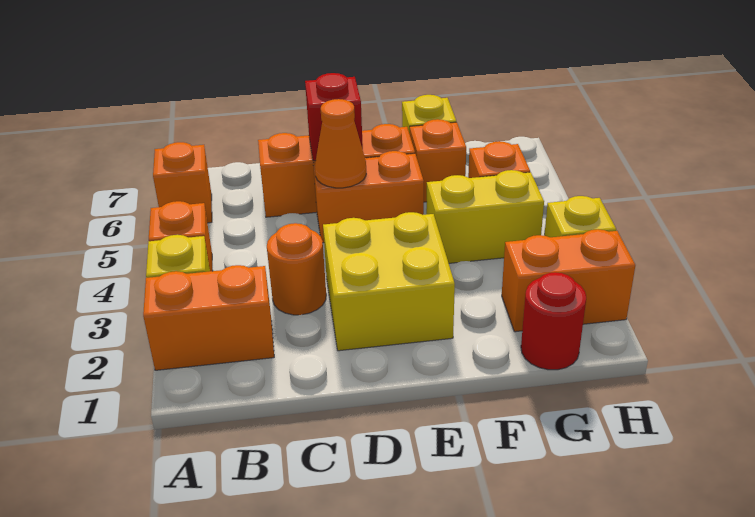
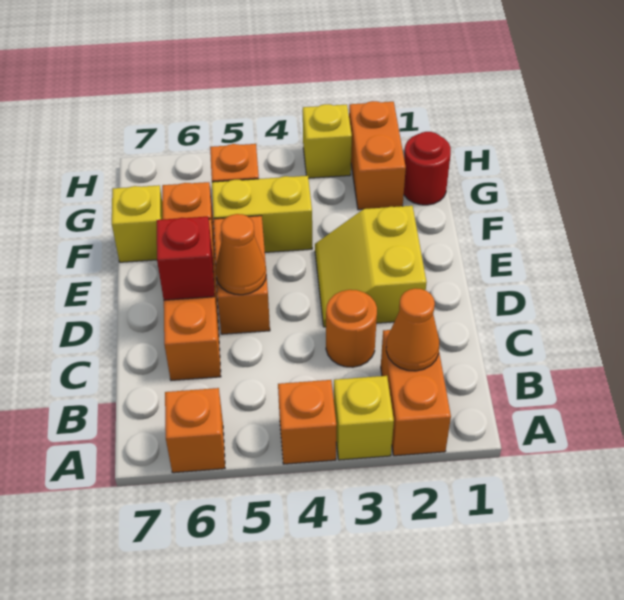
none -> orange cone B2 level 2
yellow brick D2:E3 level 1 -> yellow slope D2:E3 level 1 top 2
yellow brick F4:G4 level 1 -> yellow brick F4:F5 level 1

